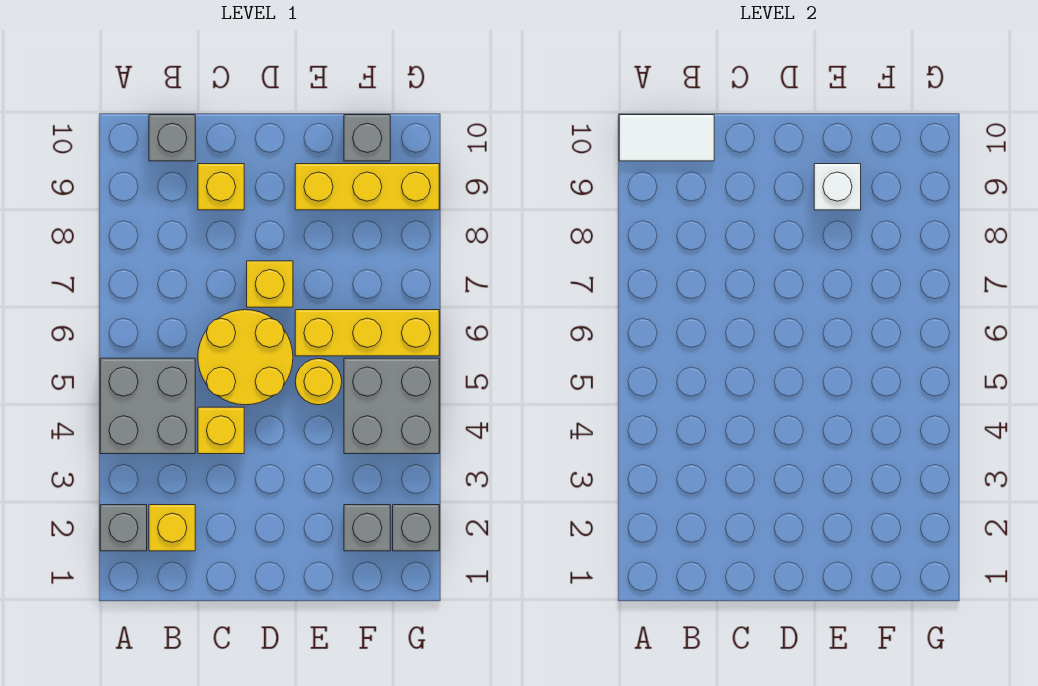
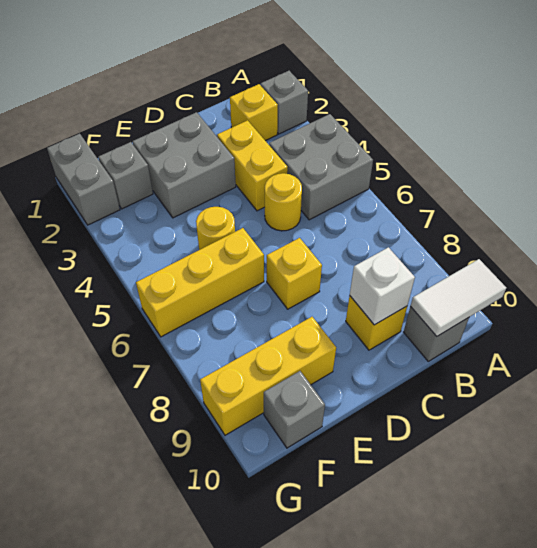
yellow brick C4 level 1 -> yellow brick C3:C4 level 1
yellow round brick C5:D6 level 1 -> yellow round brick C5 level 1
white brick E9 level 2 -> white brick C9 level 2
grey brick F4:G5 level 1 -> grey brick D2:E3 level 1
grey brick G2 level 1 -> grey brick G1:G2 level 1

